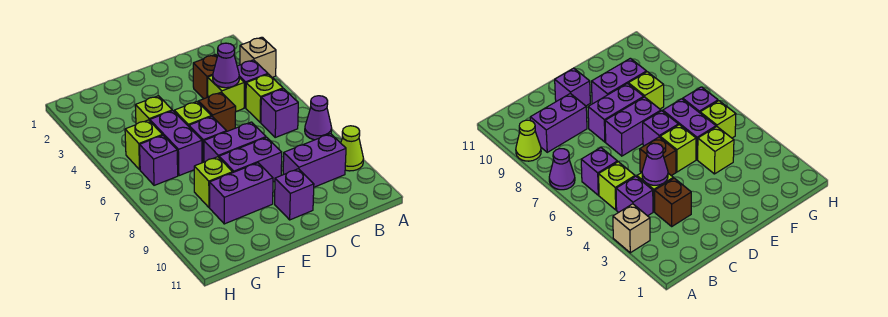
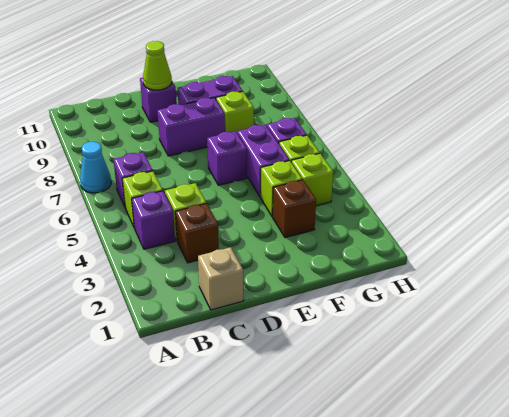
tan brick A3 level 1 -> tan brick C1 level 1
purple cone A7 level 1 -> cyan cone A7 level 1
lime cone A9 level 1 -> lime cone D10 level 2
purple brick B9:C9 level 1 -> none
purple cone C4 level 2 -> none
brown brick D5 level 1 -> brown brick F3 level 1
purple brick D7:E7 level 1 -> none
lime brick E5 level 1 -> lime brick G4 level 1

